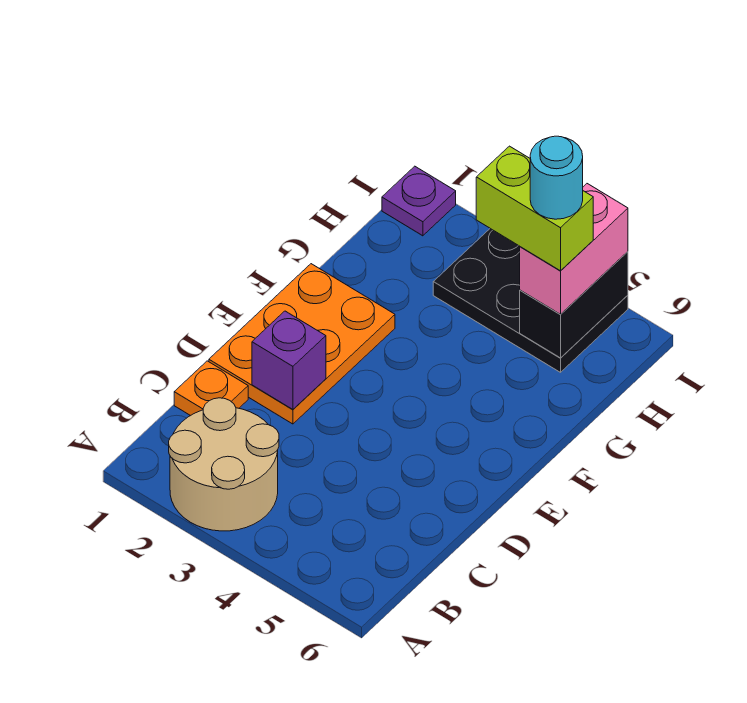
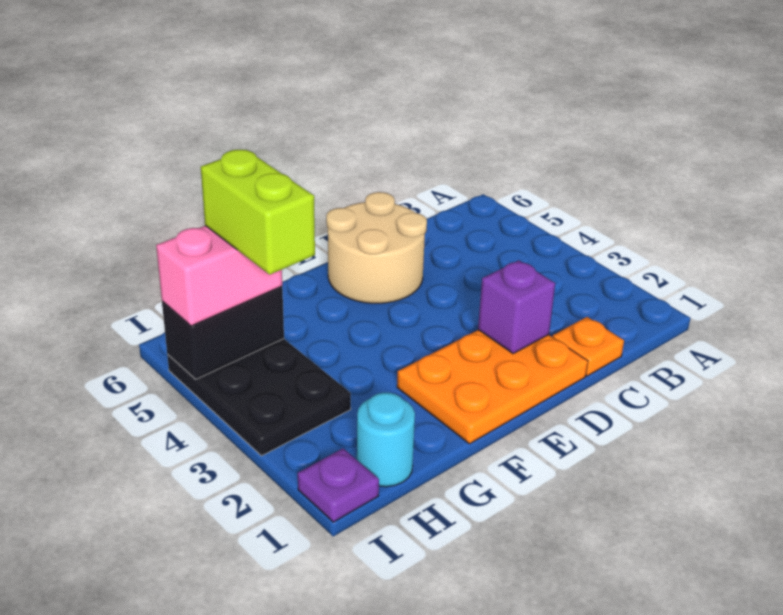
tan round brick A2:B3 level 1 -> tan round brick D5:E6 level 1
cyan round brick H5 level 5 -> cyan round brick H1 level 1

